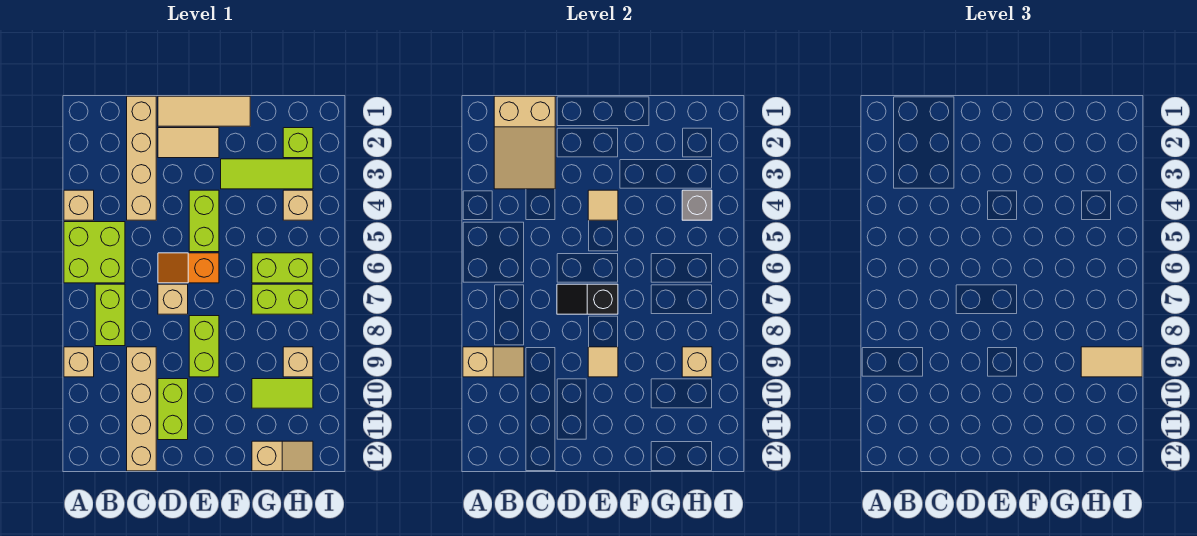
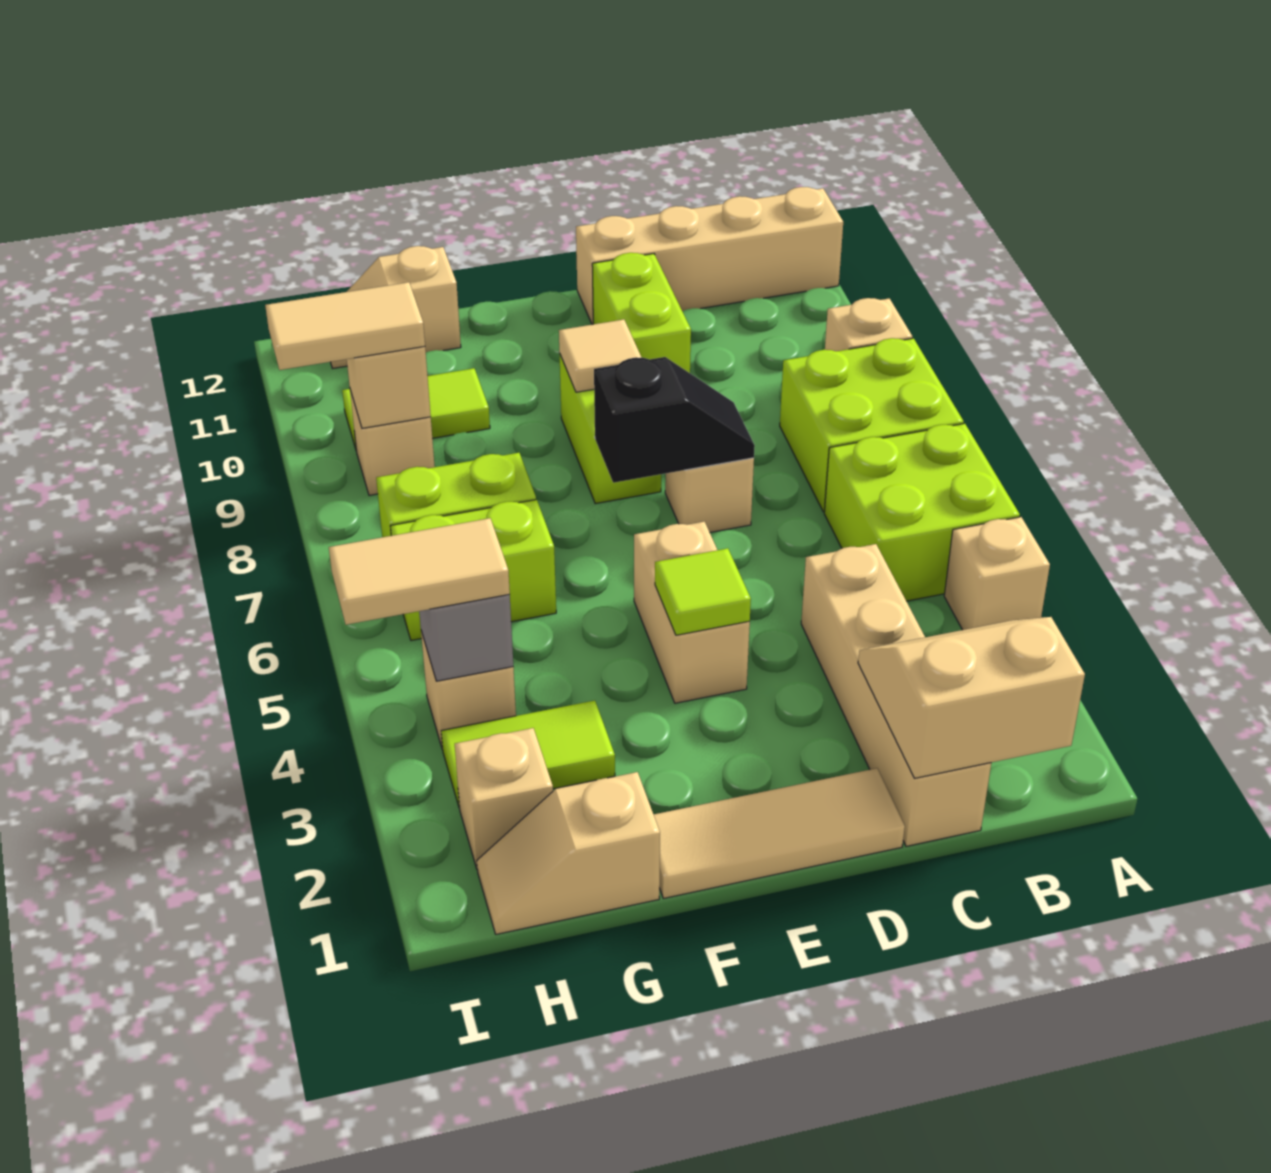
tan slope A9:B9 level 2 top A -> tan slope G1:H1 level 1 top G
tan slope B1:C3 level 2 top 1 -> tan slope B1:C2 level 2 top 1
lime brick B7:B8 level 1 -> lime brick A7:B8 level 1
tan brick C9:C12 level 1 -> tan brick A12:D12 level 1
tan tile D2:E2 level 1 -> tan tile H4:I4 level 3
orange slope D6:E6 level 1 top E -> none
lime brick E4:E5 level 1 -> tan brick E4:E5 level 1
tan tile E4 level 2 -> lime tile E4 level 2
lime tile F3:H3 level 1 -> lime tile G3:H3 level 1
lime brick H2 level 1 -> tan brick H2 level 1

